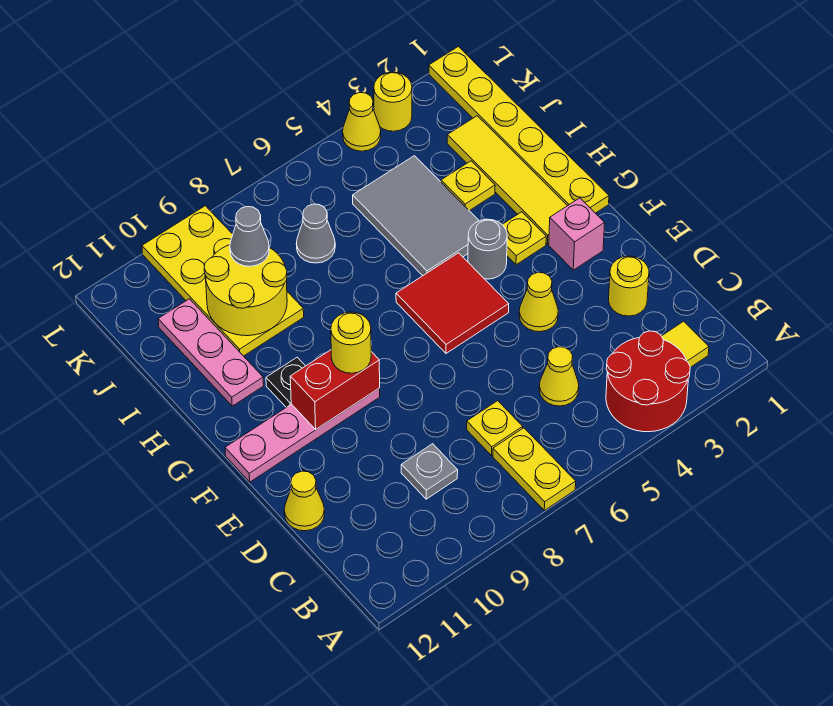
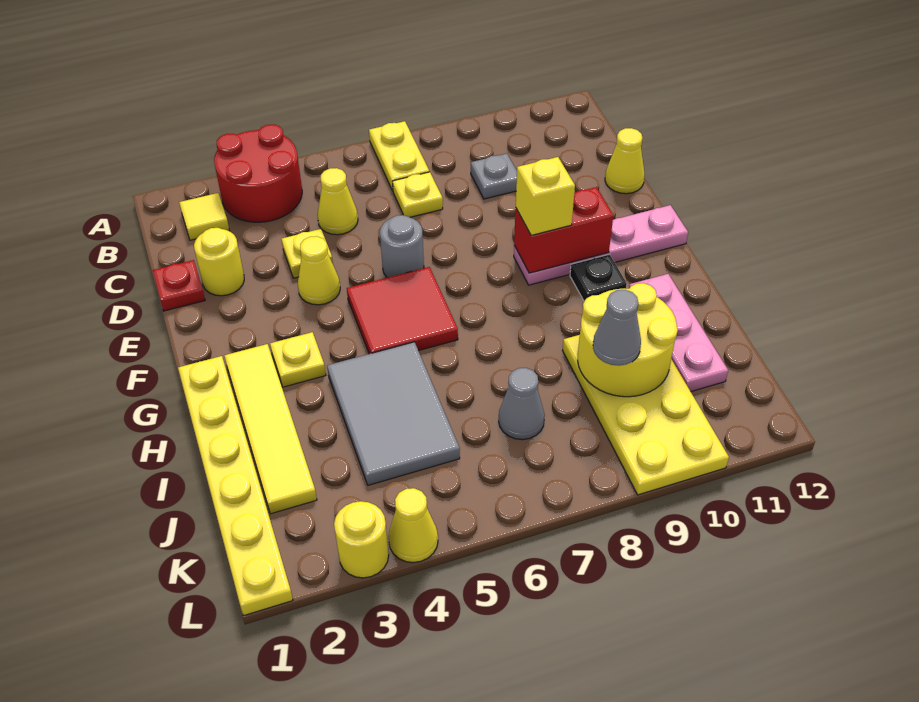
none -> red plate D1 level 1
pink brick F2 level 1 -> none
yellow round brick F9 level 3 -> yellow brick F9 level 3
grey round brick G4 level 1 -> grey round brick E6 level 1
yellow plate I3 level 1 -> yellow plate D4 level 1

